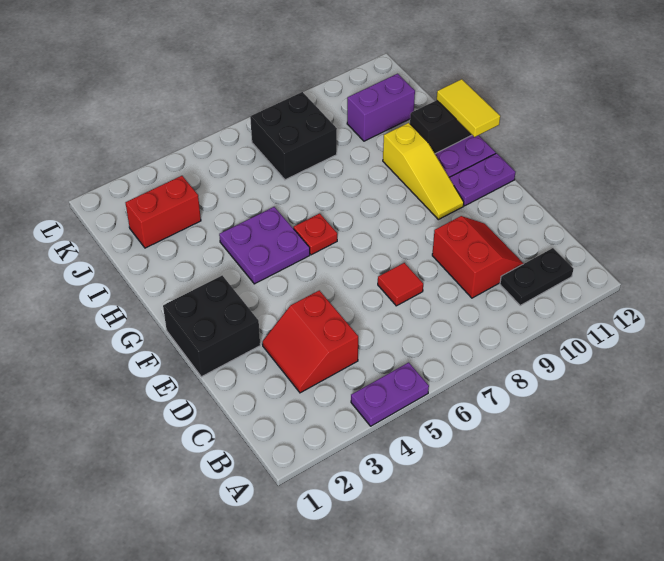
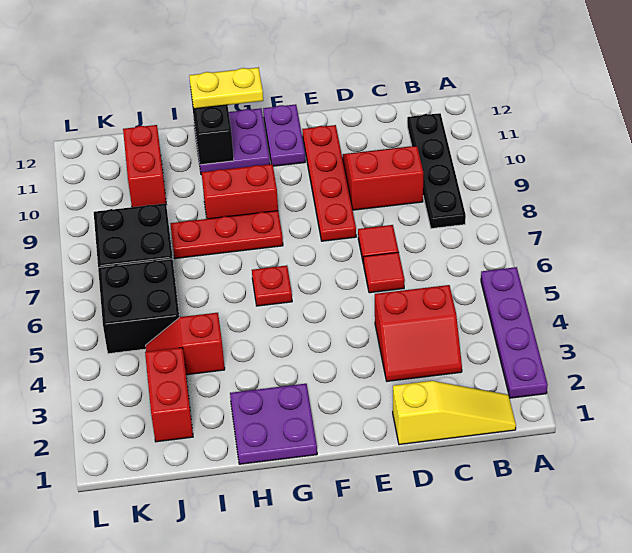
purple plate A4:A5 level 1 -> purple plate A2:A5 level 1
black plate B10:B11 level 1 -> black plate B8:B11 level 1
none -> red tile D6 level 1
black brick E1:F2 level 1 -> black brick J5:K6 level 1
none -> red plate E8:E11 level 1
yellow slope F10:H10 level 1 top H -> yellow slope B1:D1 level 1 top D
purple plate G4:H5 level 1 -> purple plate G1:H2 level 1
none -> red plate G8:I8 level 1
none -> red brick G9:H9 level 1
yellow tile G12:H12 level 3 -> yellow plate G12:H12 level 3
none -> red slope I4:J4 level 1 top I
purple brick J10:J11 level 1 -> red brick J10:J11 level 1

